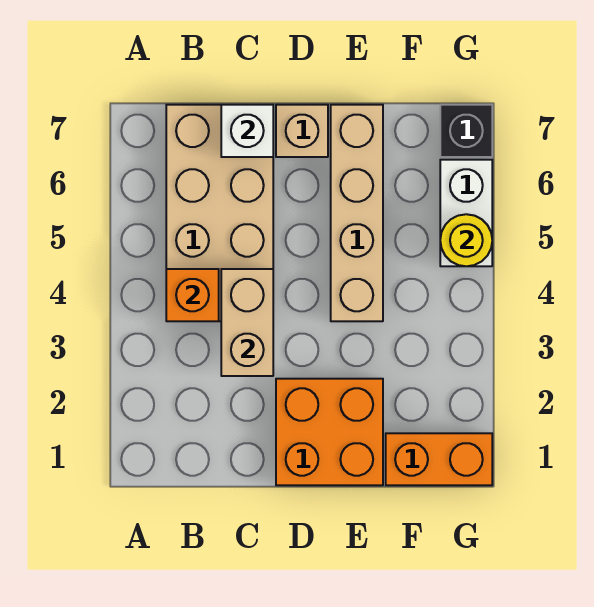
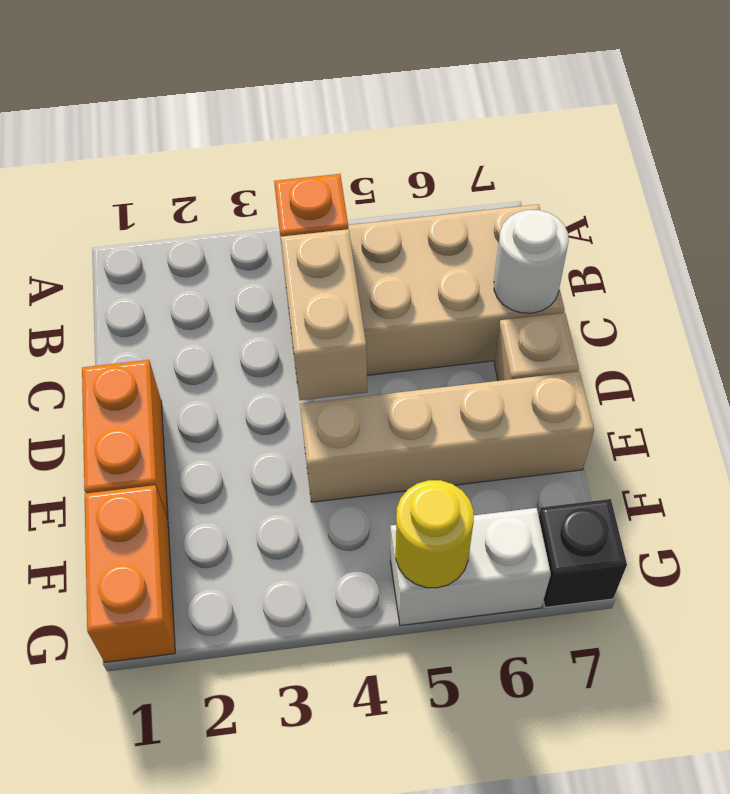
tan brick C3:C4 level 2 -> tan brick C4:D4 level 2
white brick C7 level 2 -> white round brick C7 level 2
orange brick D1:E2 level 1 -> orange brick D1:E1 level 1

